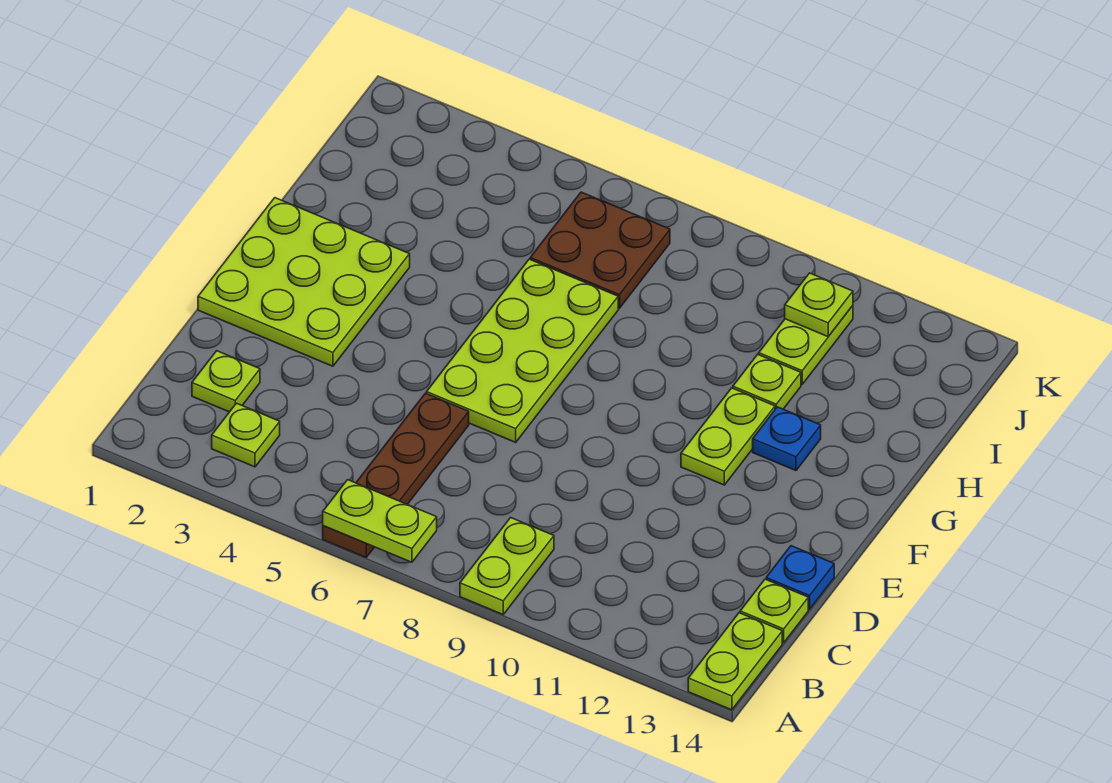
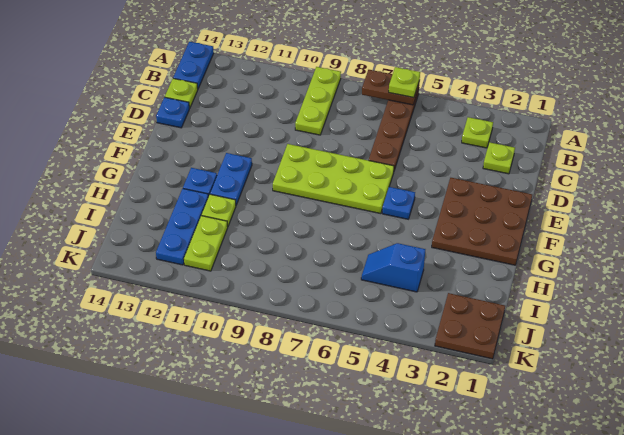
lime plate A6:A7 level 2 -> brown plate A6:A7 level 2
lime plate A9:B9 level 1 -> lime plate A9:C9 level 1
lime plate A14:B14 level 1 -> blue plate A14:B14 level 1
lime plate E1:G3 level 1 -> brown plate E1:G3 level 1
lime plate E6:H7 level 1 -> lime plate E6:F9 level 1
none -> blue plate F5 level 1
lime plate F11:G11 level 1 -> blue plate F11:G11 level 1
none -> blue plate H12:J12 level 1
none -> blue slope I4:I5 level 1 top 4
brown plate I6:J7 level 1 -> brown plate J1:K2 level 1
lime plate J11 level 2 -> lime plate A6 level 3

